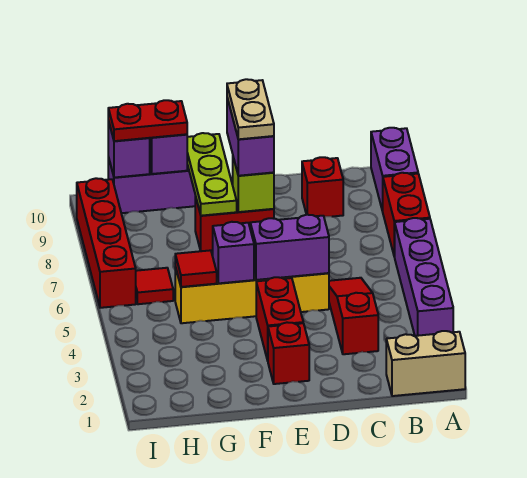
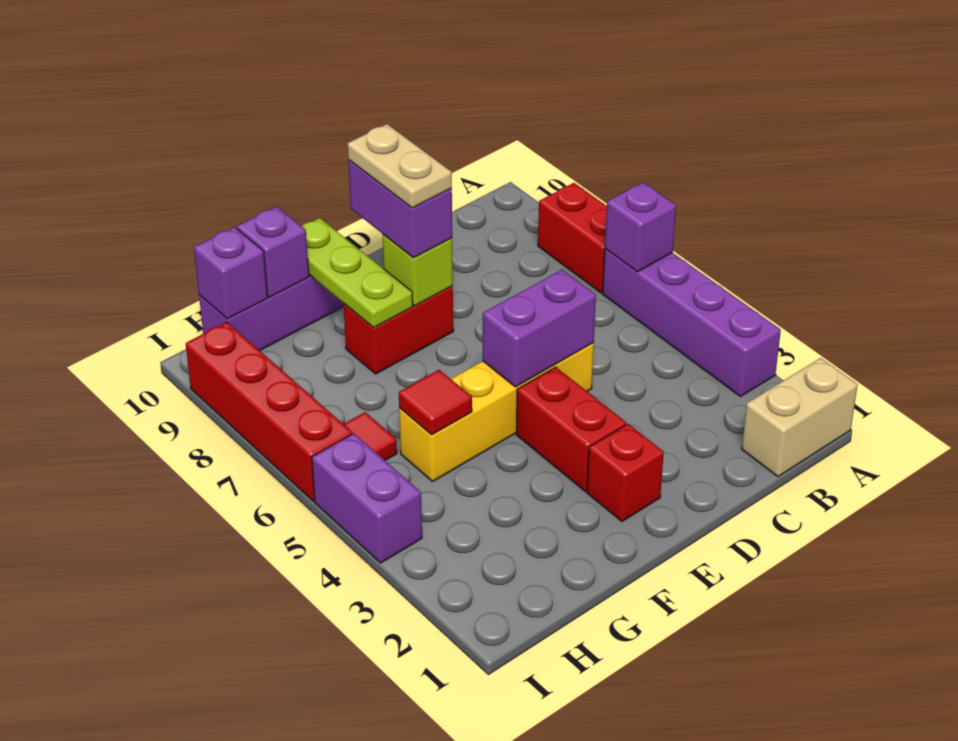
purple brick A9:A10 level 1 -> purple brick I4:I5 level 1
red slope C3:C5 level 1 top 3 -> none
red brick C9 level 1 -> none
purple brick F5 level 2 -> purple brick A6 level 2
red plate G10:H10 level 3 -> none

